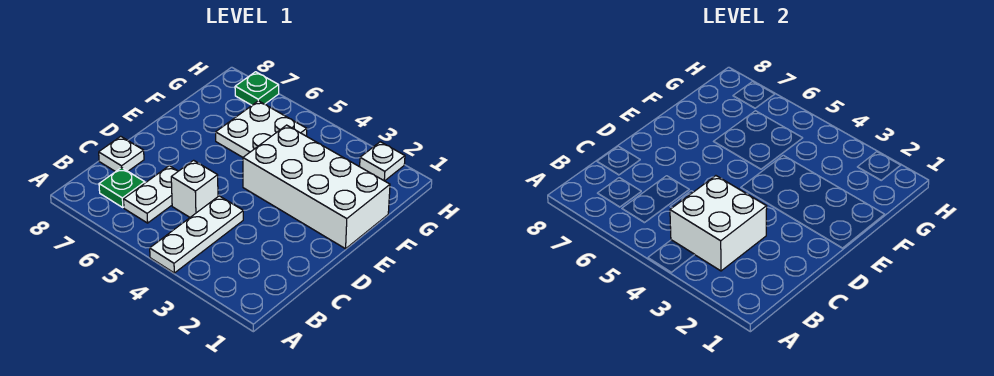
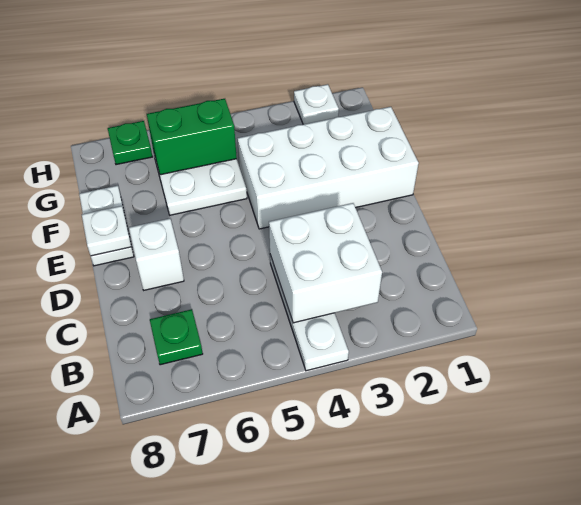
white plate B6:C6 level 1 -> white plate E8:F8 level 1
white brick C5 level 1 -> white brick D7 level 1
white plate C8 level 1 -> white plate E8 level 2
none -> green brick G5:G6 level 2

